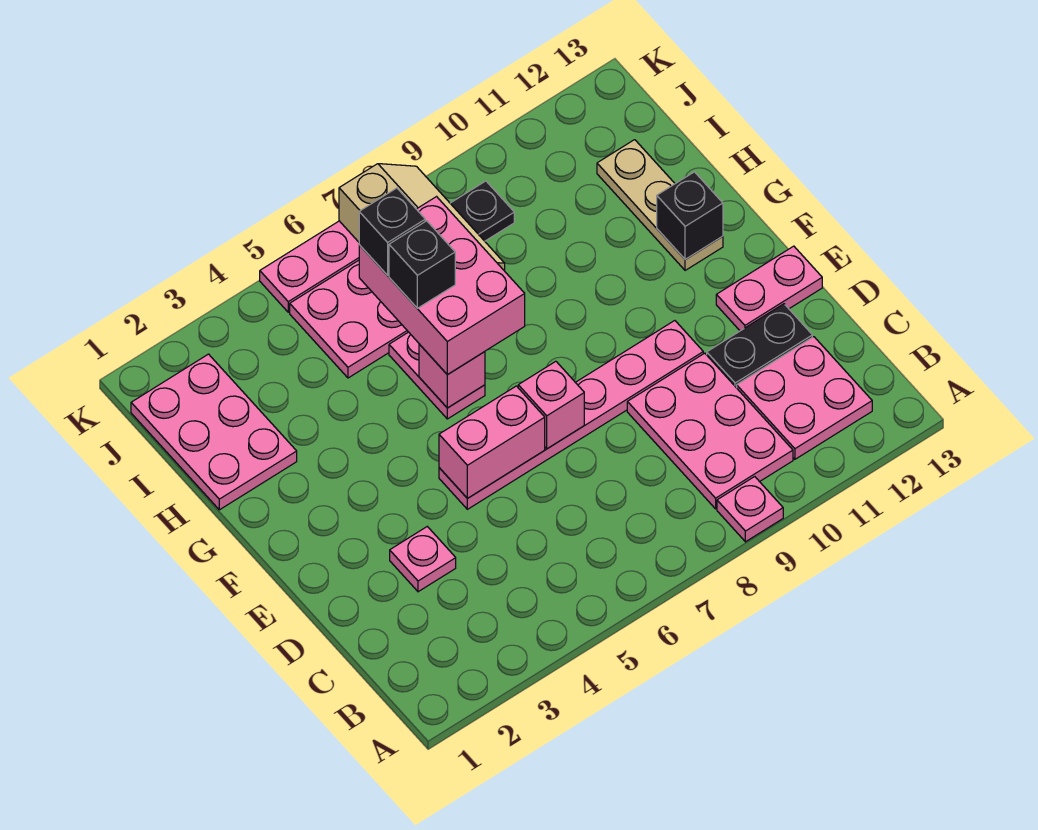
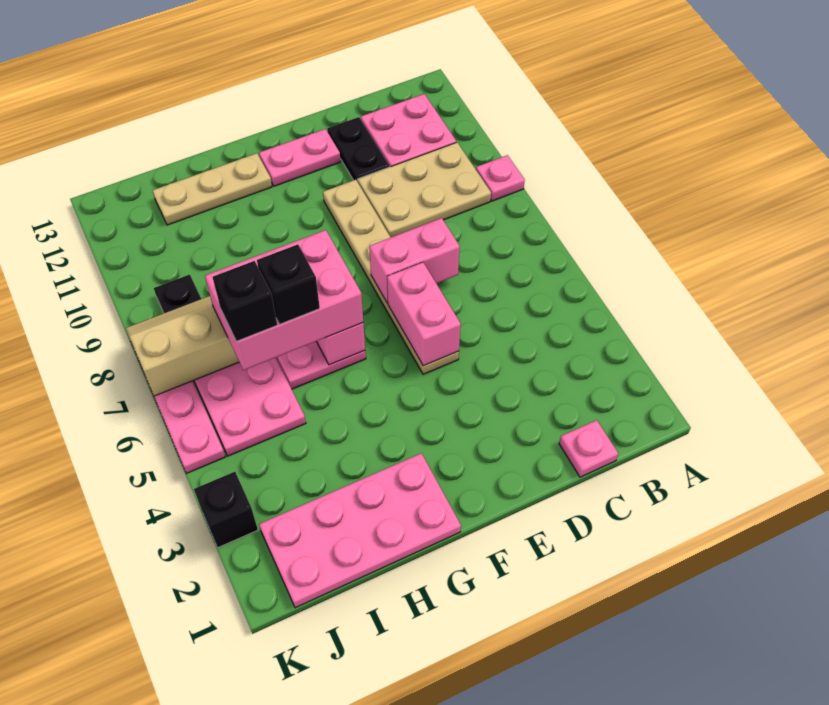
pink plate B9:D10 level 1 -> tan plate B9:D10 level 1
pink plate D3 level 1 -> pink plate C1 level 1
pink plate E5:E10 level 1 -> tan plate E5:E10 level 1
pink brick E7 level 2 -> pink brick D7:E7 level 2
pink plate E12:E13 level 1 -> pink plate E12:F12 level 1
black brick G12 level 2 -> black brick K3 level 1
pink plate H1:J2 level 1 -> pink plate G1:J2 level 1

